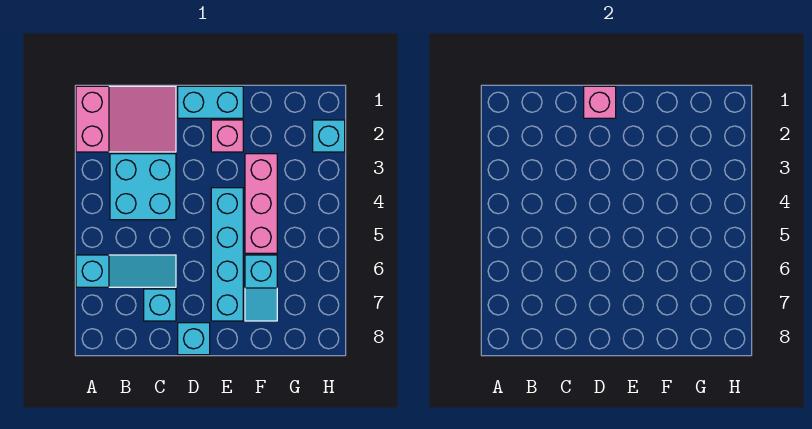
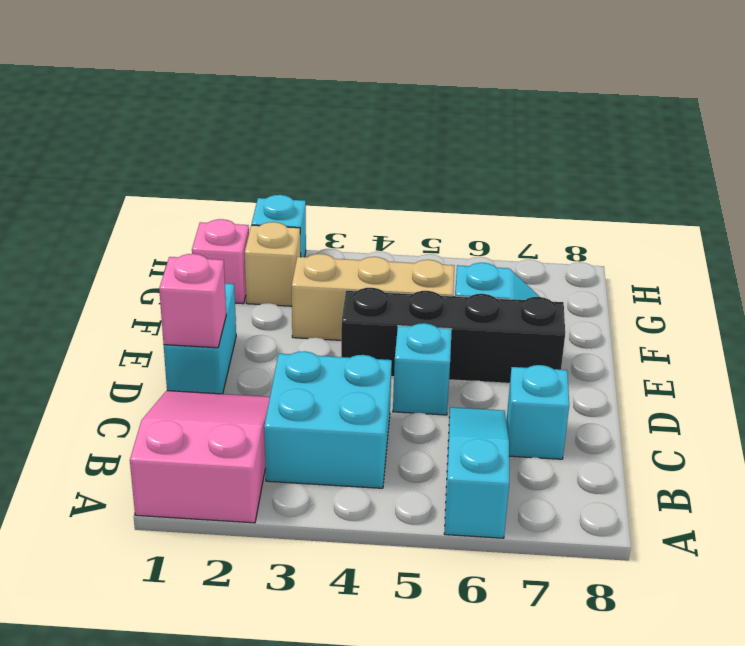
cyan brick D8 level 1 -> cyan brick D5 level 1
pink brick E2 level 1 -> pink brick G1 level 1
cyan brick E4:E7 level 1 -> black brick E4:E7 level 1
pink brick F3:F5 level 1 -> tan brick F3:F5 level 1
none -> tan brick G2 level 1

